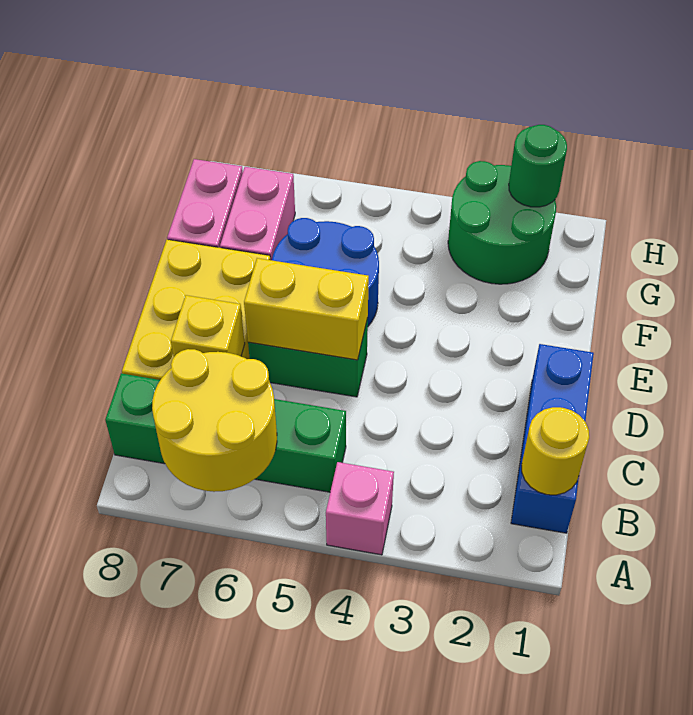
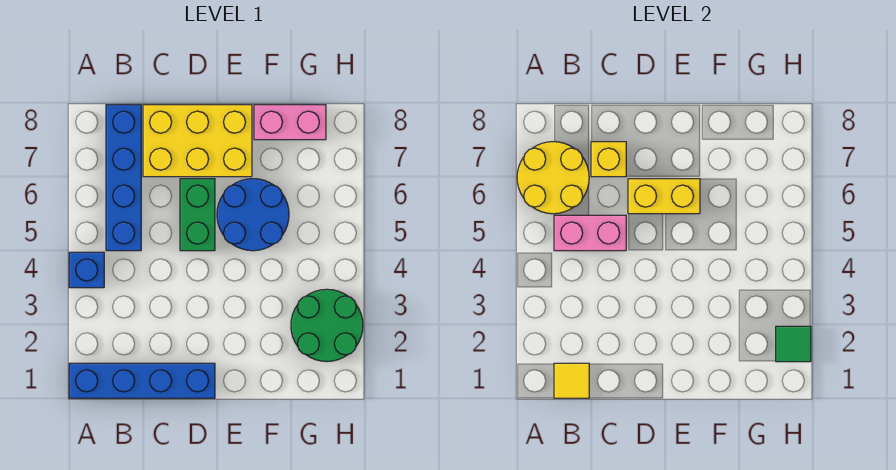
pink brick A4 level 1 -> blue brick A4 level 1
blue brick B1:D1 level 1 -> blue brick A1:D1 level 1
yellow round brick B1 level 2 -> yellow tile B1 level 2
green brick B5:B8 level 1 -> blue brick B5:B8 level 1
yellow brick D5:D6 level 2 -> yellow brick D6:E6 level 2
pink brick F7:G7 level 1 -> pink brick B5:C5 level 2
green round brick H2 level 2 -> green tile H2 level 2

